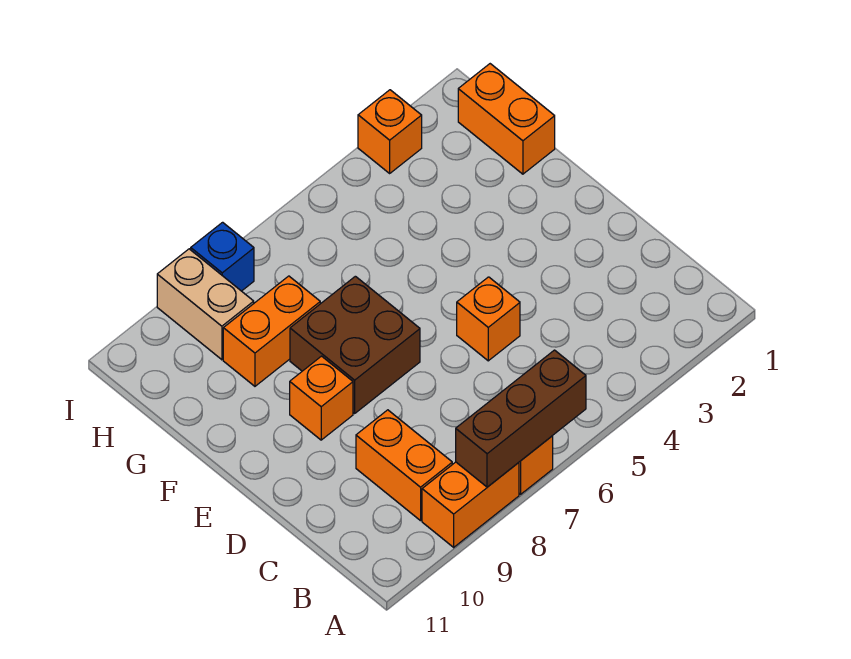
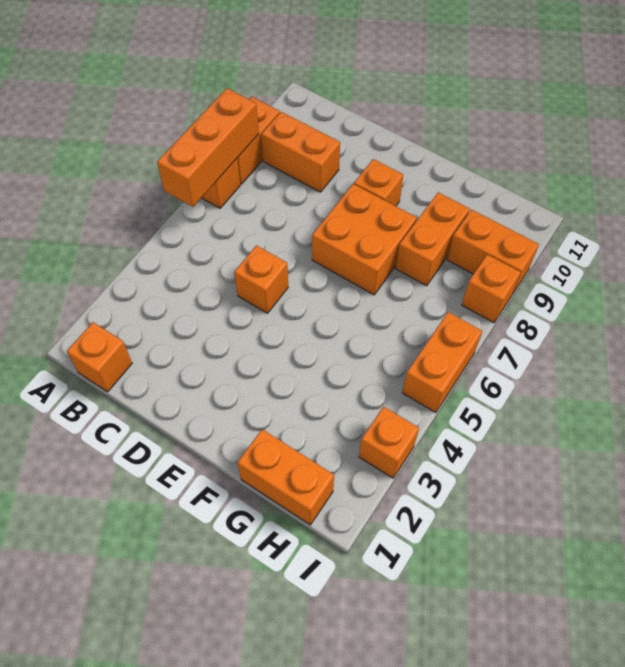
brown brick A6:A8 level 2 -> orange brick A6:A8 level 2
none -> orange brick B1 level 1
brown brick E7:F8 level 1 -> orange brick E7:F8 level 1
tan brick H9:I9 level 1 -> orange brick H9:I9 level 1
none -> orange brick I5:I6 level 1
blue brick I8 level 1 -> orange brick I8 level 1

